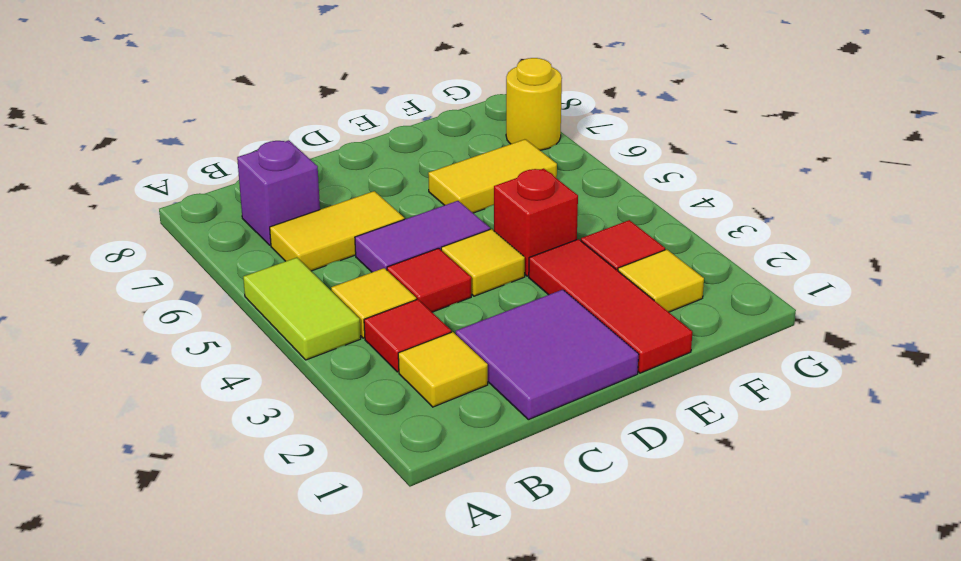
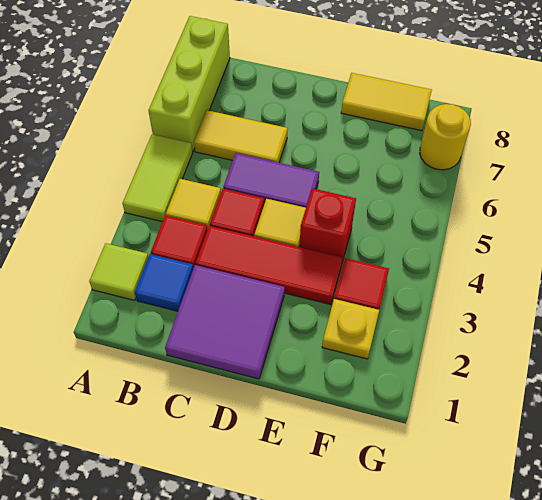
none -> lime tile A2 level 1
none -> lime brick A6:A8 level 1
yellow tile B2 level 1 -> blue tile B2 level 1
purple brick B7 level 1 -> none
red tile E1:E3 level 1 -> red tile C3:E3 level 1
yellow tile E6:F6 level 1 -> yellow tile E8:F8 level 1
yellow tile F2 level 1 -> yellow plate F2 level 1

